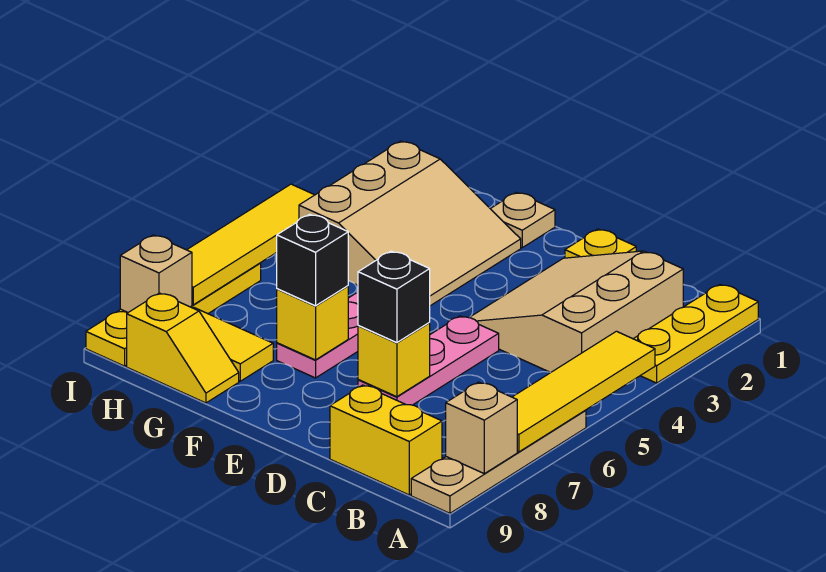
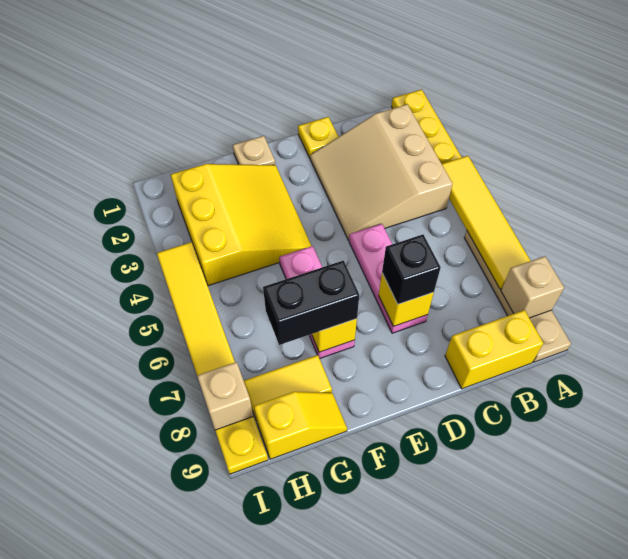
tan slope F2:H4 level 1 top H -> yellow slope F2:H4 level 1 top H
black brick F7 level 3 -> black brick F7:G7 level 3

